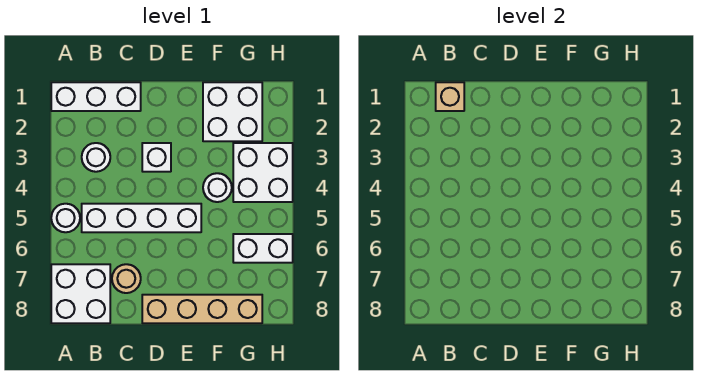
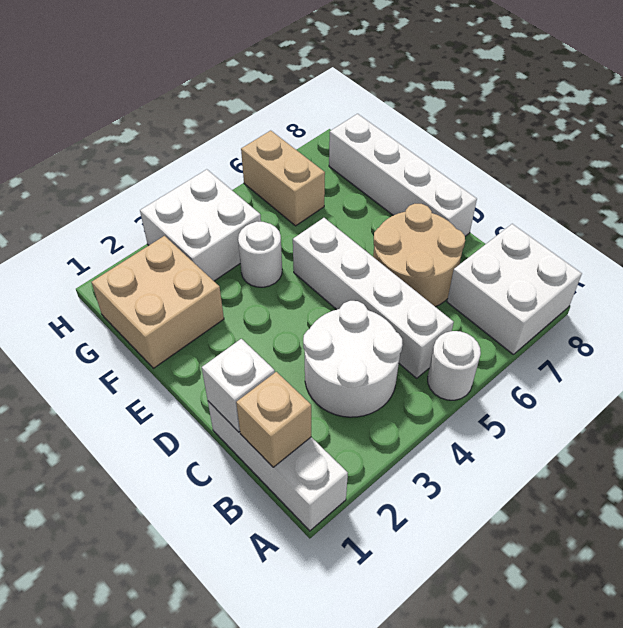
white round brick B3 level 1 -> white round brick B3:C4 level 1
tan round brick C7 level 1 -> tan round brick C6:D7 level 1
white brick D3 level 1 -> white brick C1 level 2
tan brick D8:G8 level 1 -> white brick D8:G8 level 1
white brick F1:G2 level 1 -> tan brick F1:G2 level 1
white brick G6:H6 level 1 -> tan brick G6:H6 level 1

